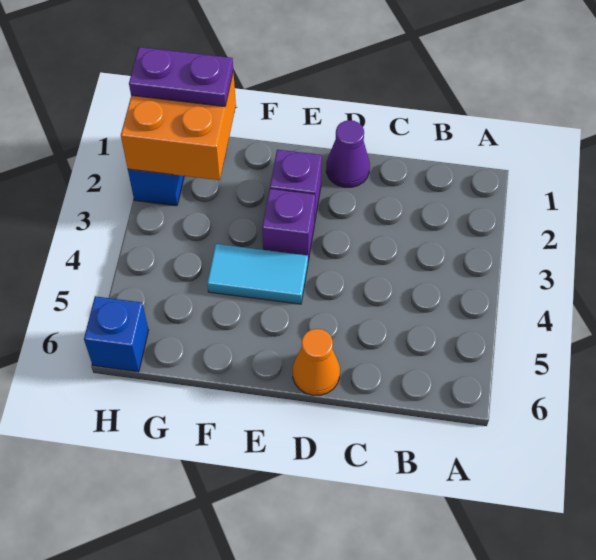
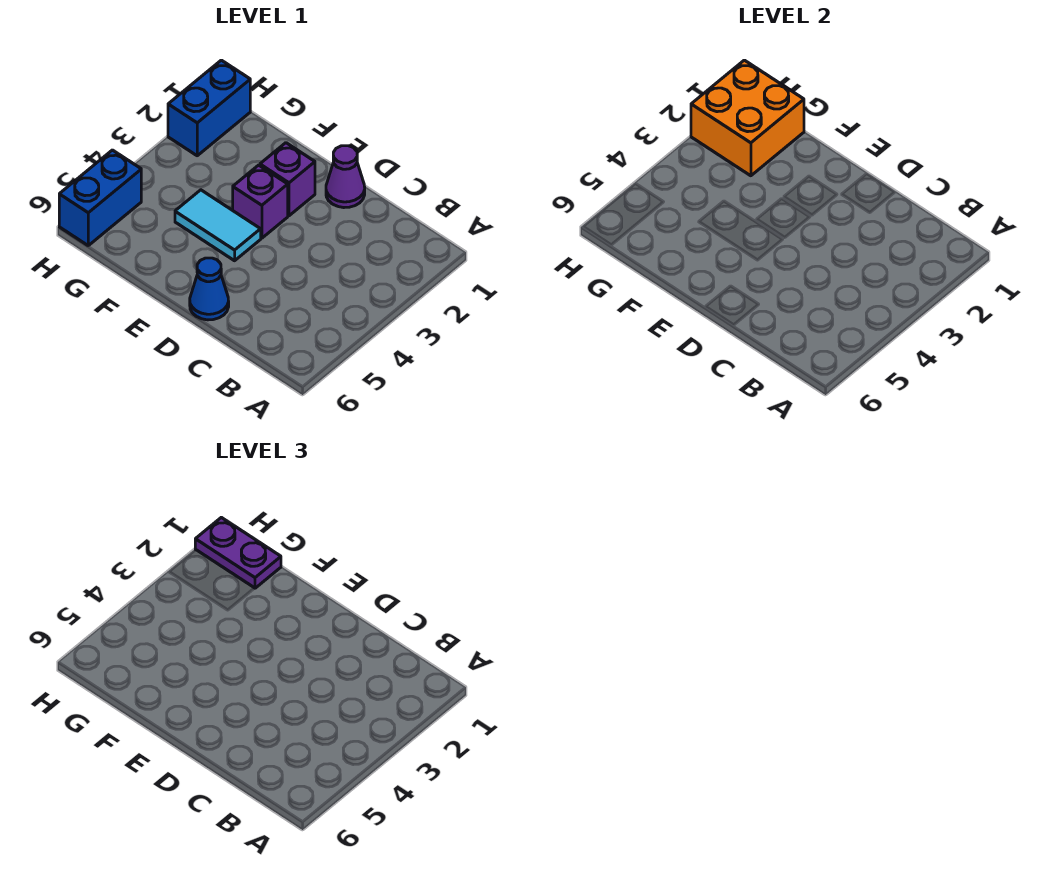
orange cone D6 level 1 -> blue cone D6 level 1
blue brick H6 level 1 -> blue brick H5:H6 level 1

